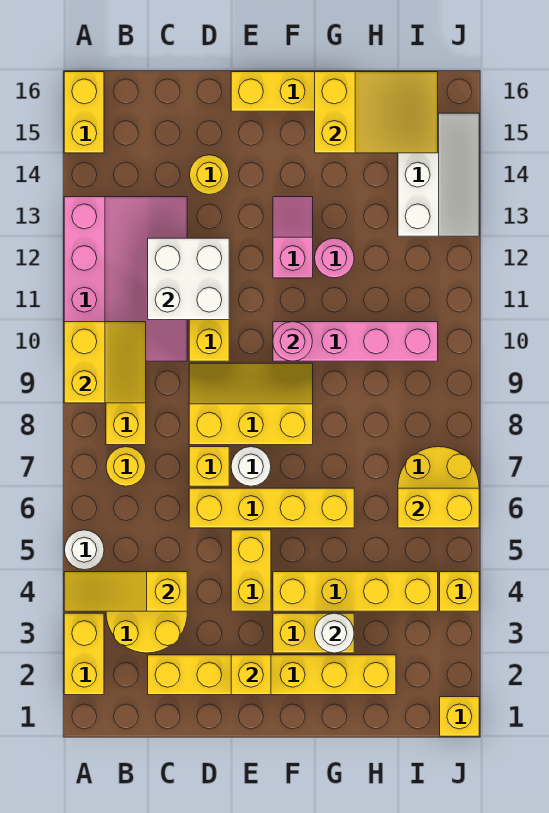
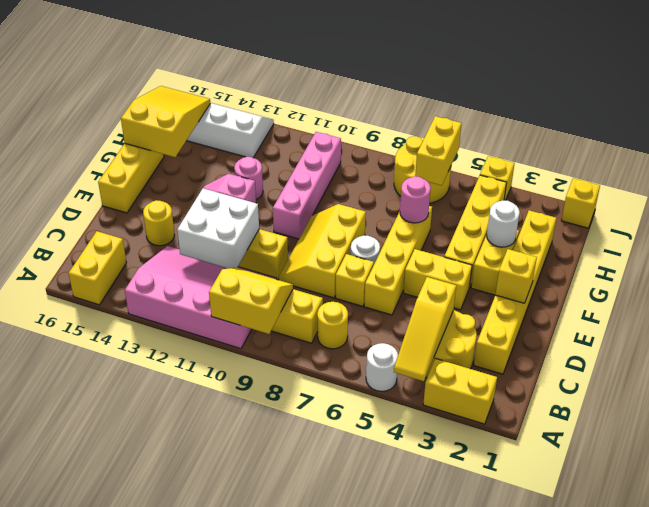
yellow brick A15:A16 level 1 -> yellow brick A15:B15 level 1
pink round brick F10 level 2 -> pink round brick G6 level 2

